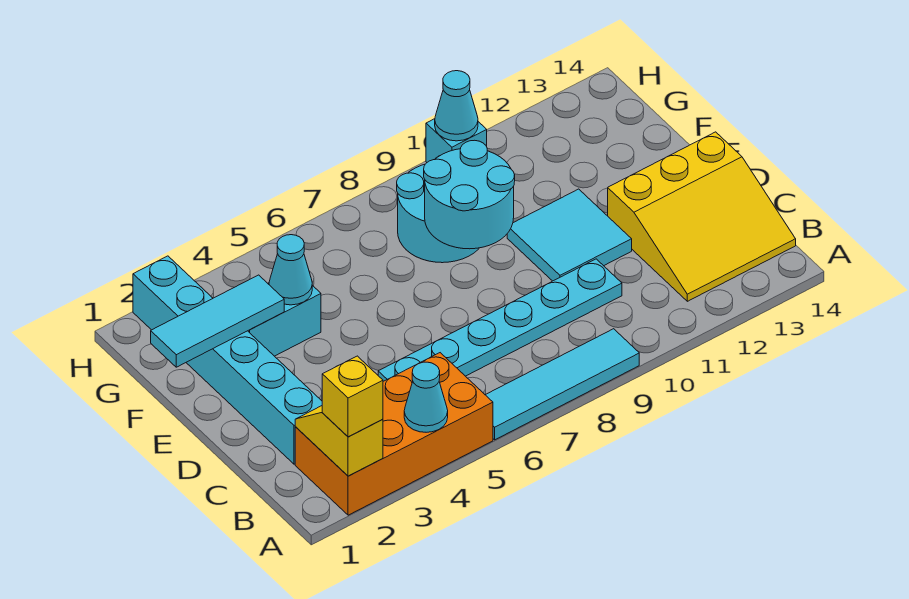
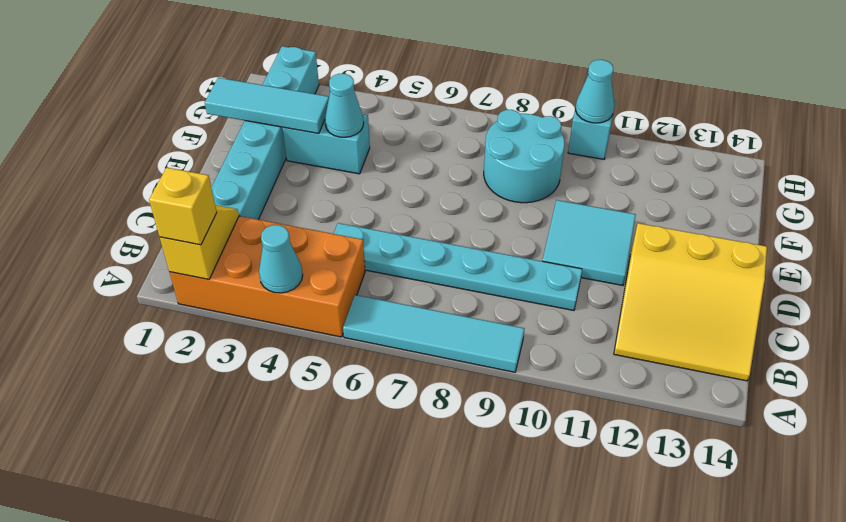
cyan round brick E8:F9 level 2 -> none

